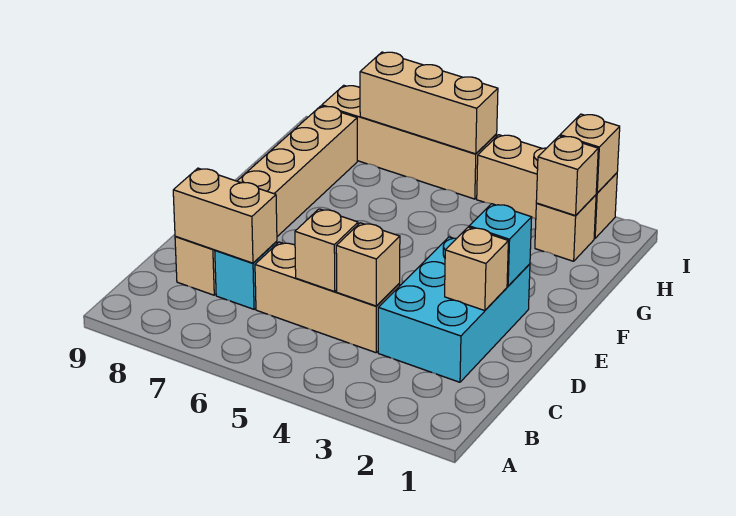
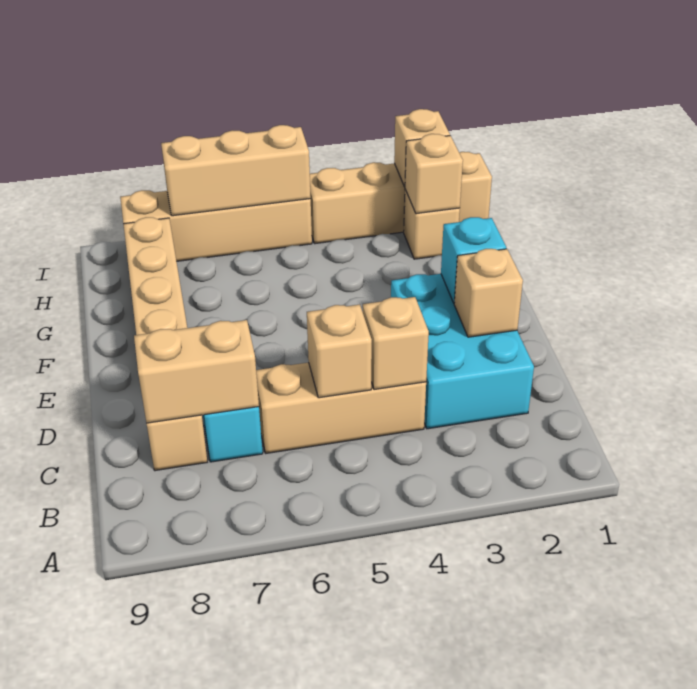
tan brick I2:I4 level 1 -> tan brick I1:I4 level 1

